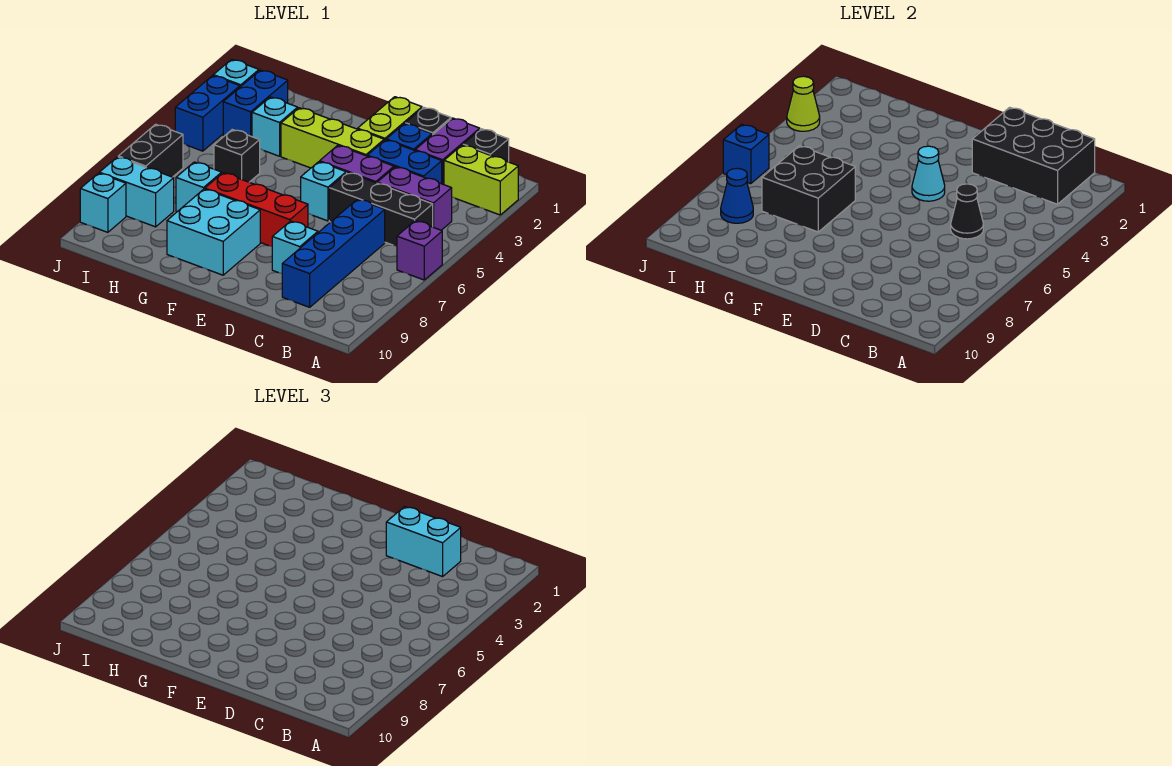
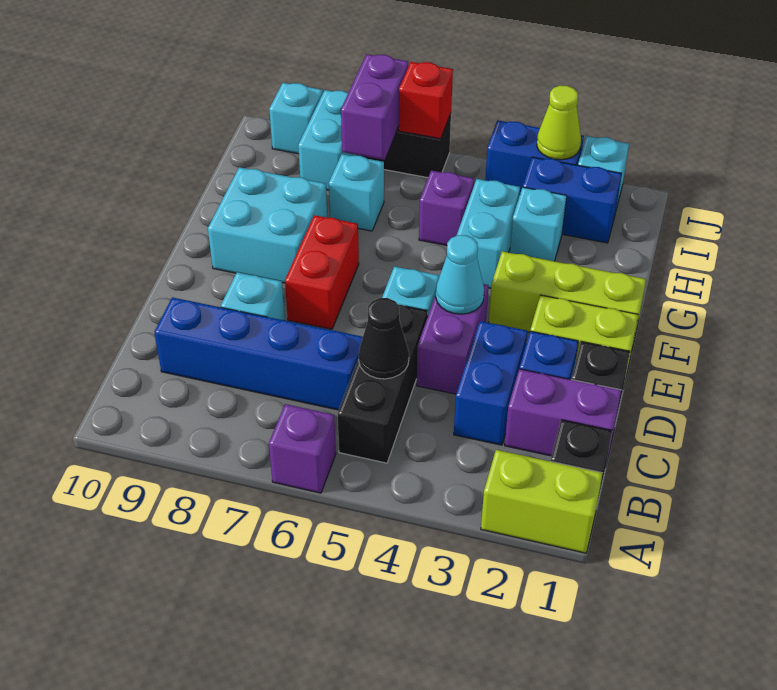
lime brick A2:B2 level 1 -> lime brick A1:A2 level 1
black brick B1:D2 level 2 -> none
purple brick B4:C4 level 1 -> purple brick I7:J7 level 2
cyan brick C2:D2 level 3 -> cyan brick G4:H4 level 1
lime brick E3:G3 level 1 -> lime brick F1:F3 level 1
red brick E7:G7 level 1 -> red brick E7:F7 level 1
black brick G6:H7 level 2 -> none
black brick H5 level 1 -> purple brick H5 level 1
blue cone I8 level 2 -> none
blue brick J6 level 2 -> red brick J6 level 2

